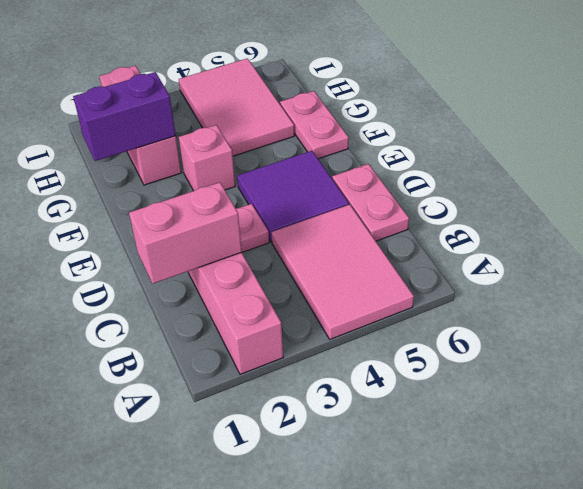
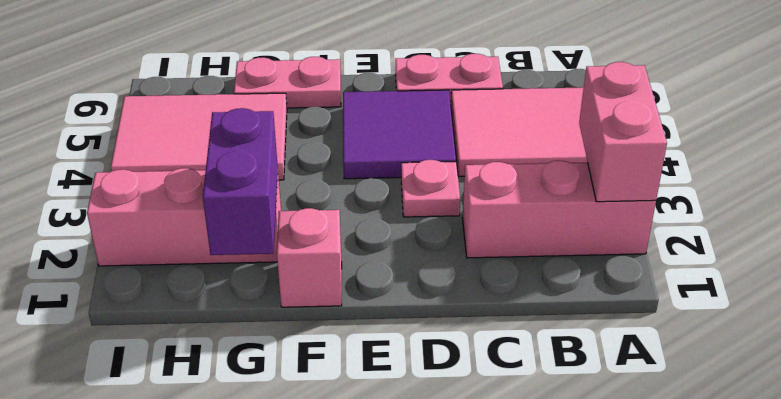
pink brick C1:C2 level 2 -> pink brick A2:A3 level 2
pink brick F3 level 1 -> pink brick F1 level 1

